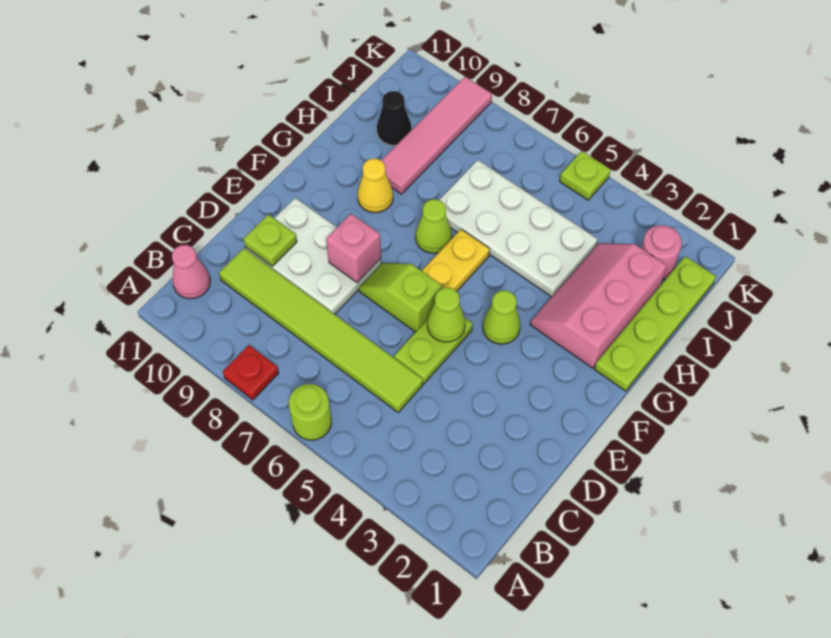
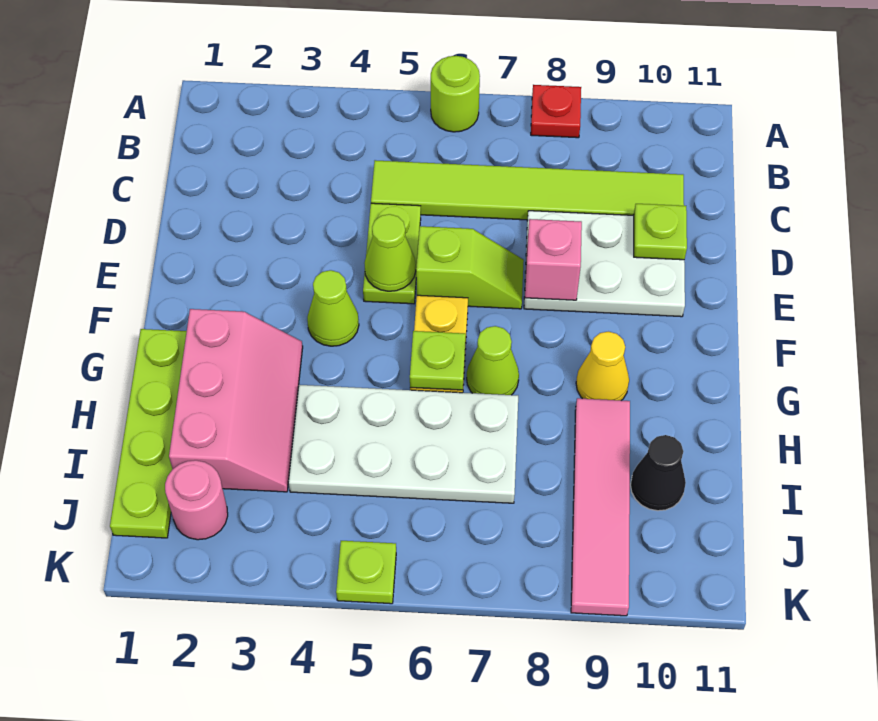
pink cone B11 level 1 -> none
none -> lime plate G6 level 2

